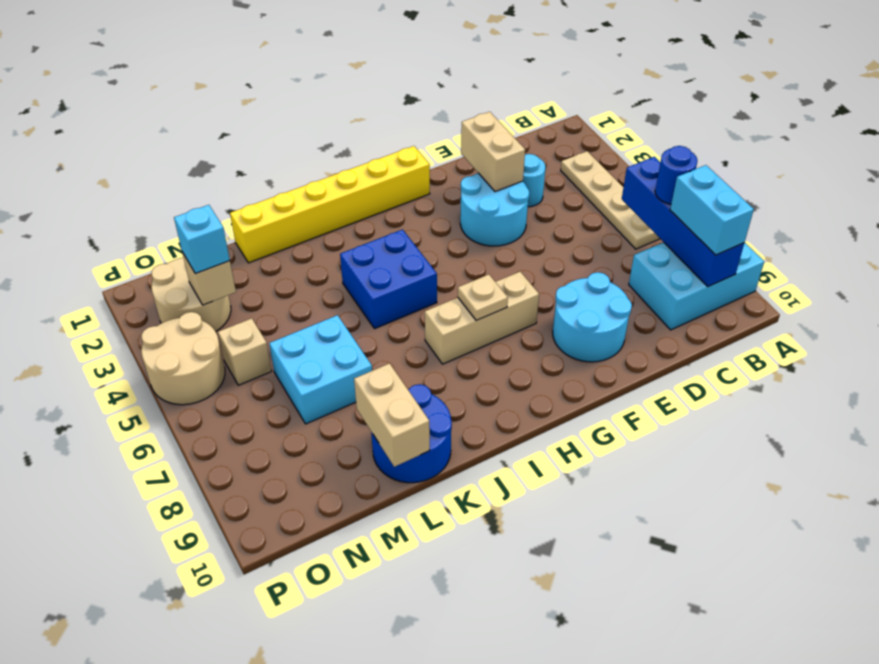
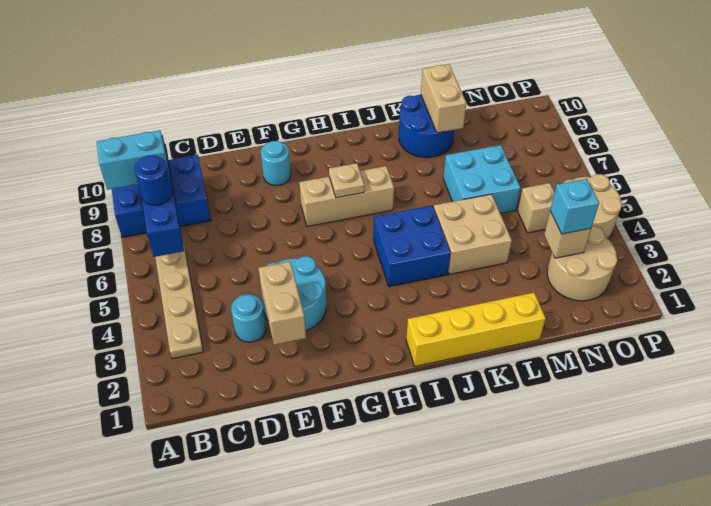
cyan brick A8:C9 level 1 -> blue brick A8:C9 level 1
cyan brick B8:B9 level 3 -> cyan brick A8:B8 level 3
cyan round brick E8:F9 level 1 -> cyan round brick F9 level 1
yellow brick G1:L1 level 1 -> yellow brick I1:L1 level 1
none -> tan brick K4:L5 level 1

